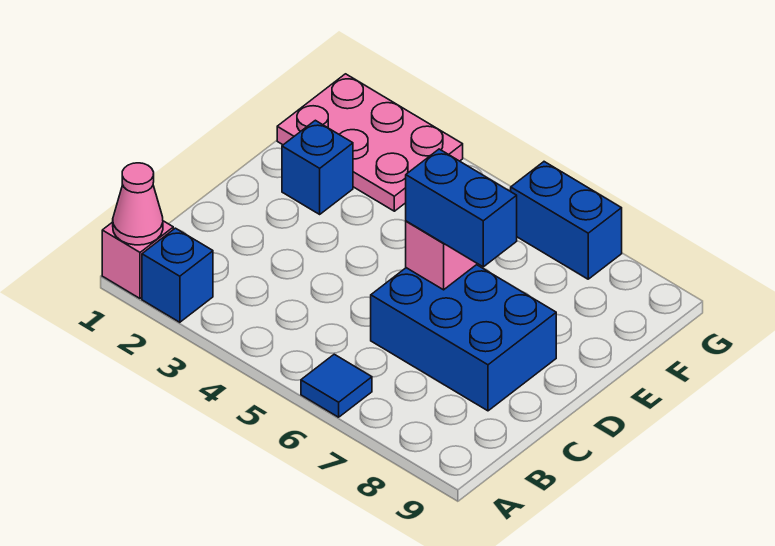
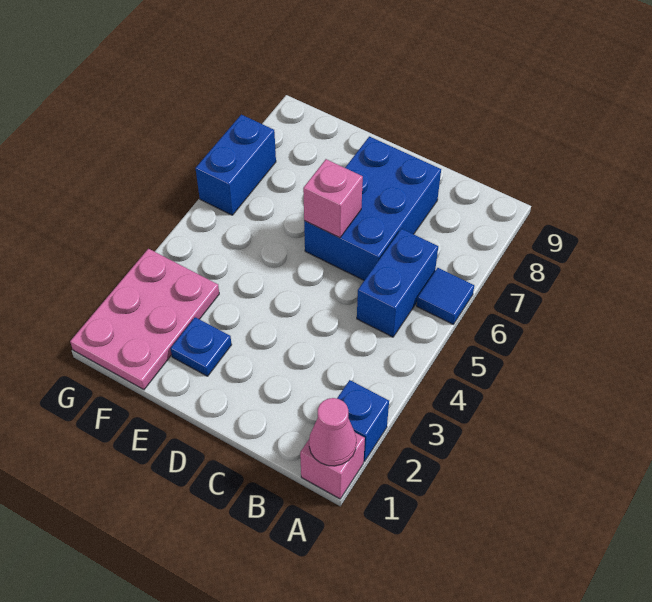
blue brick D6:D7 level 3 -> blue brick B5:B6 level 1
blue brick E2 level 1 -> blue plate E2 level 1

